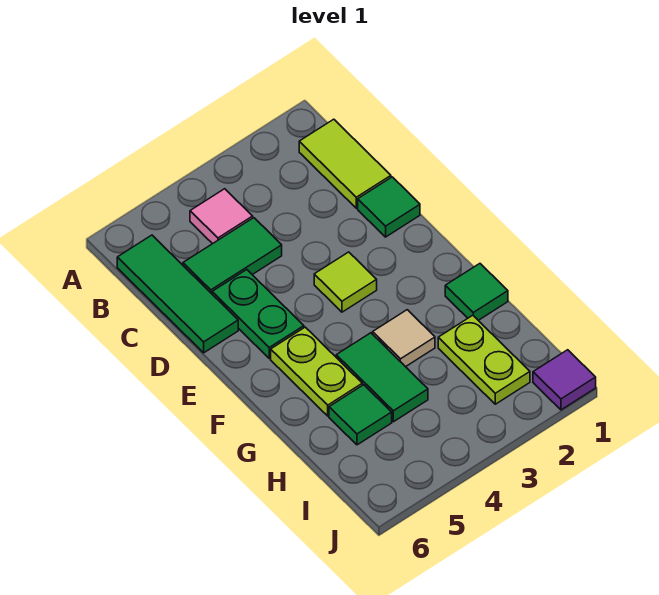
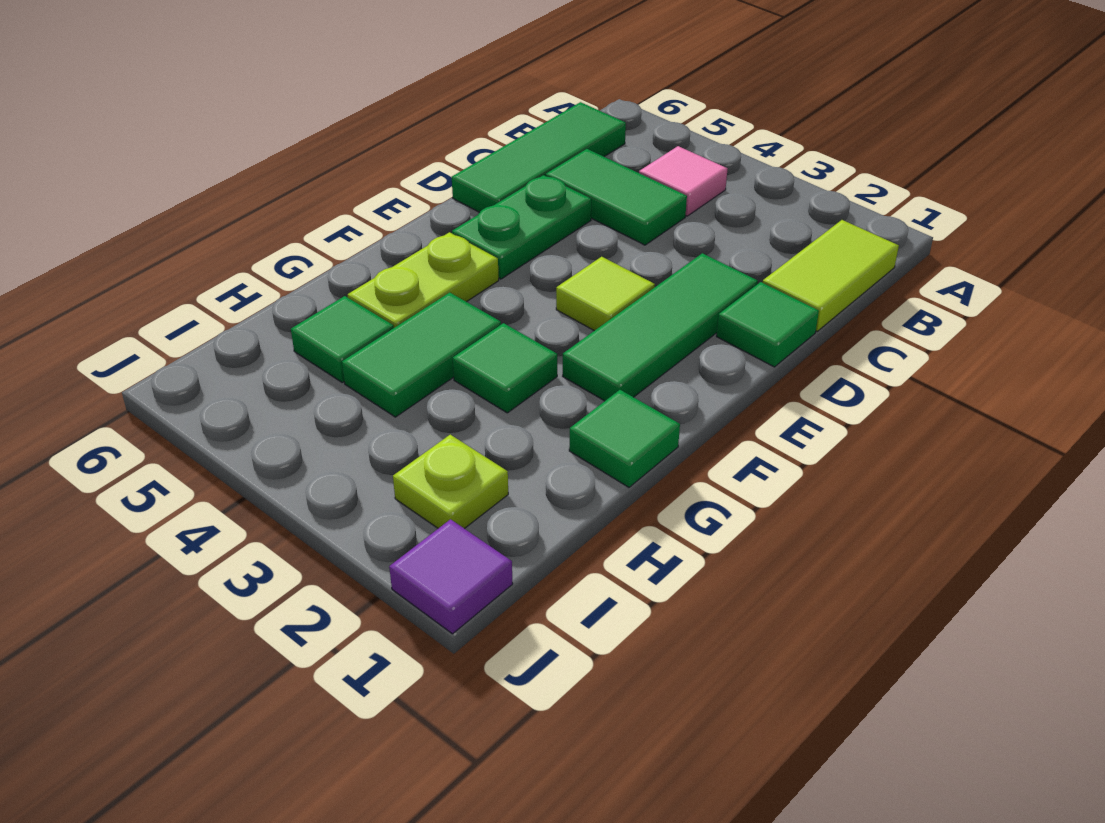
none -> green tile D2:F2 level 1
tan tile G3 level 1 -> green tile G3 level 1
lime plate H2:I2 level 1 -> lime plate I2 level 1

